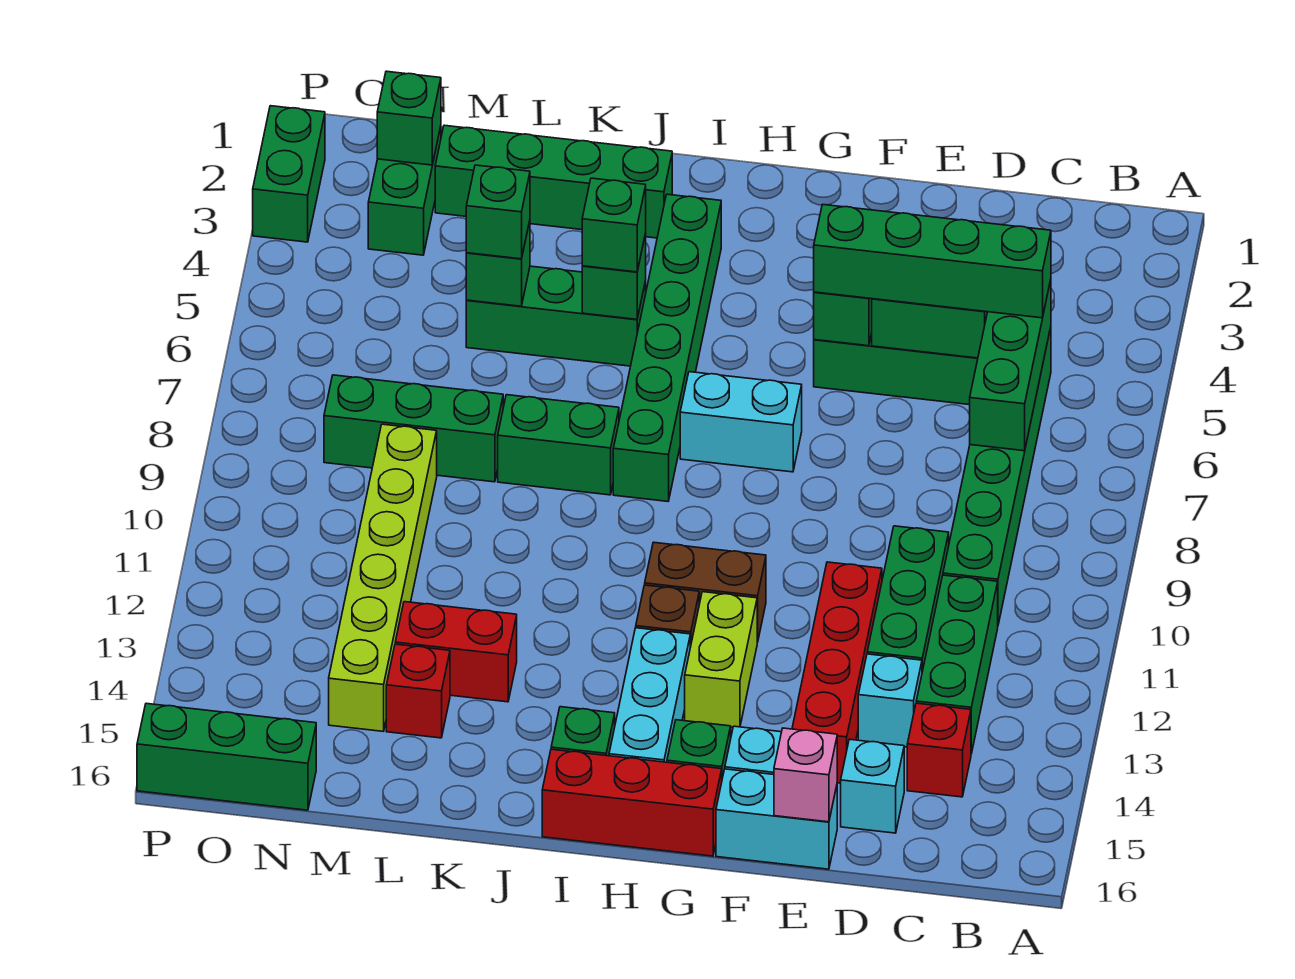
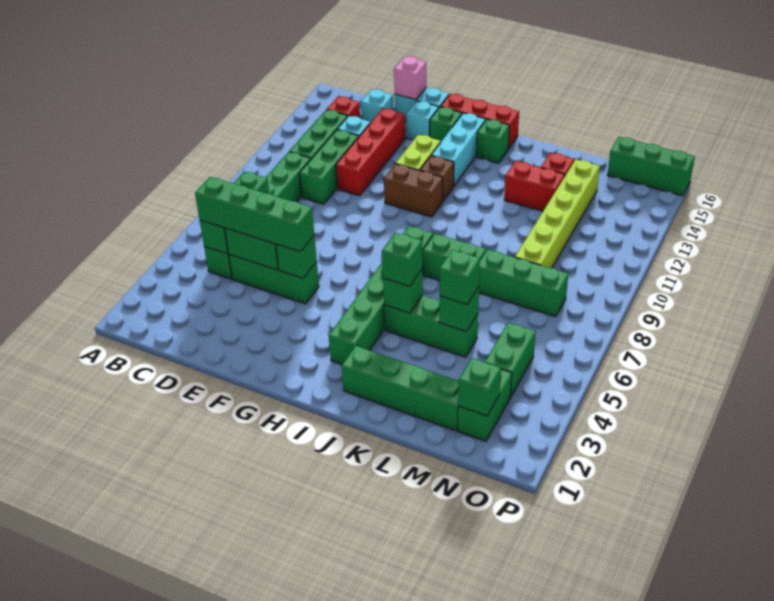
cyan brick G7:H7 level 1 -> none
green brick P2:P3 level 1 -> green brick N4:N5 level 1

